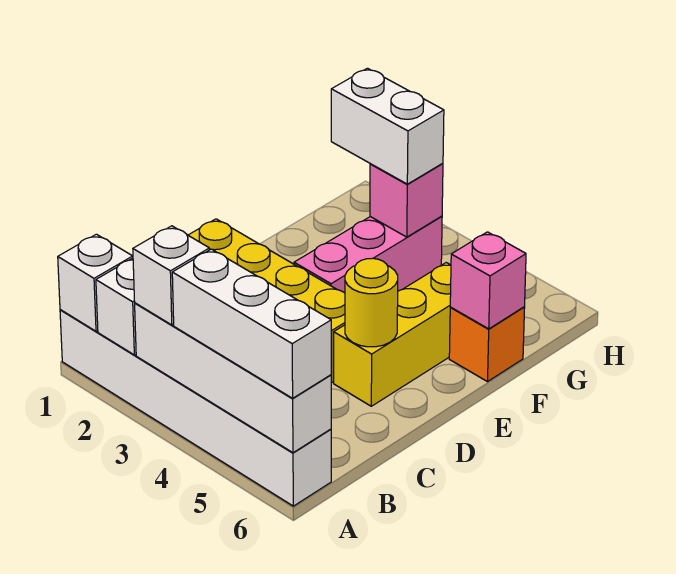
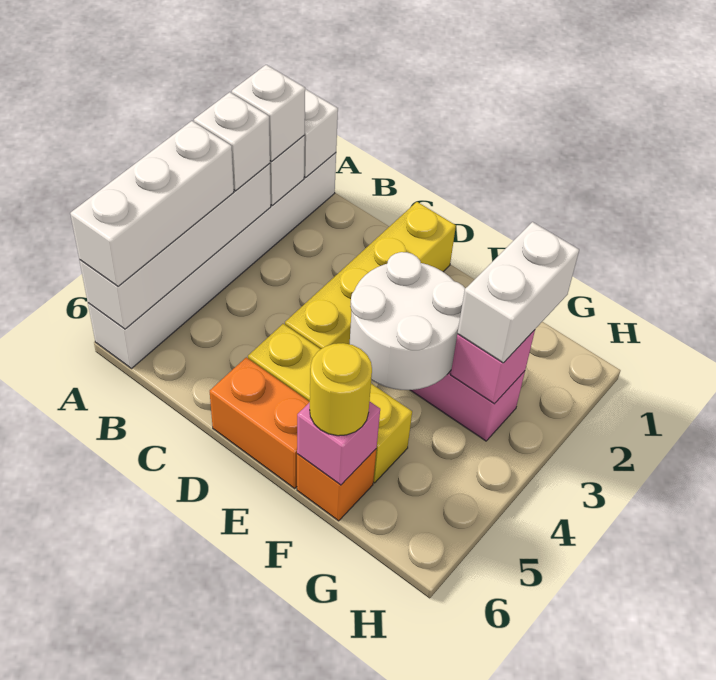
none -> white brick A2 level 3
yellow round brick D5 level 2 -> yellow round brick F6 level 3
none -> orange brick D6:E6 level 1
none -> white round brick E3:F4 level 2

